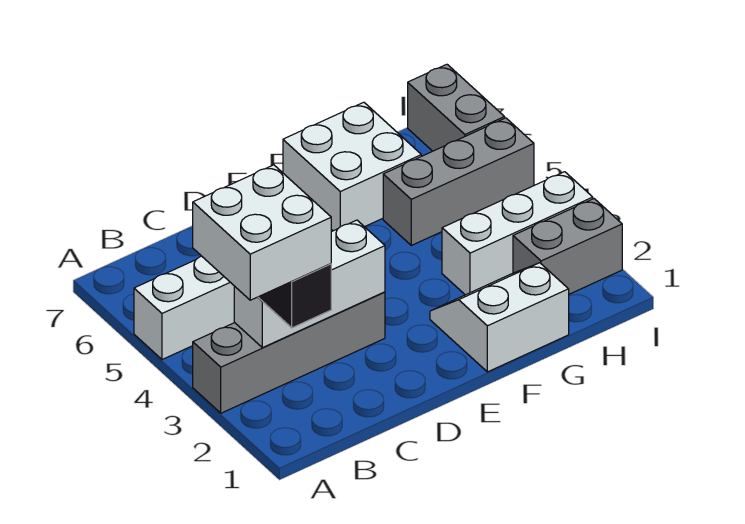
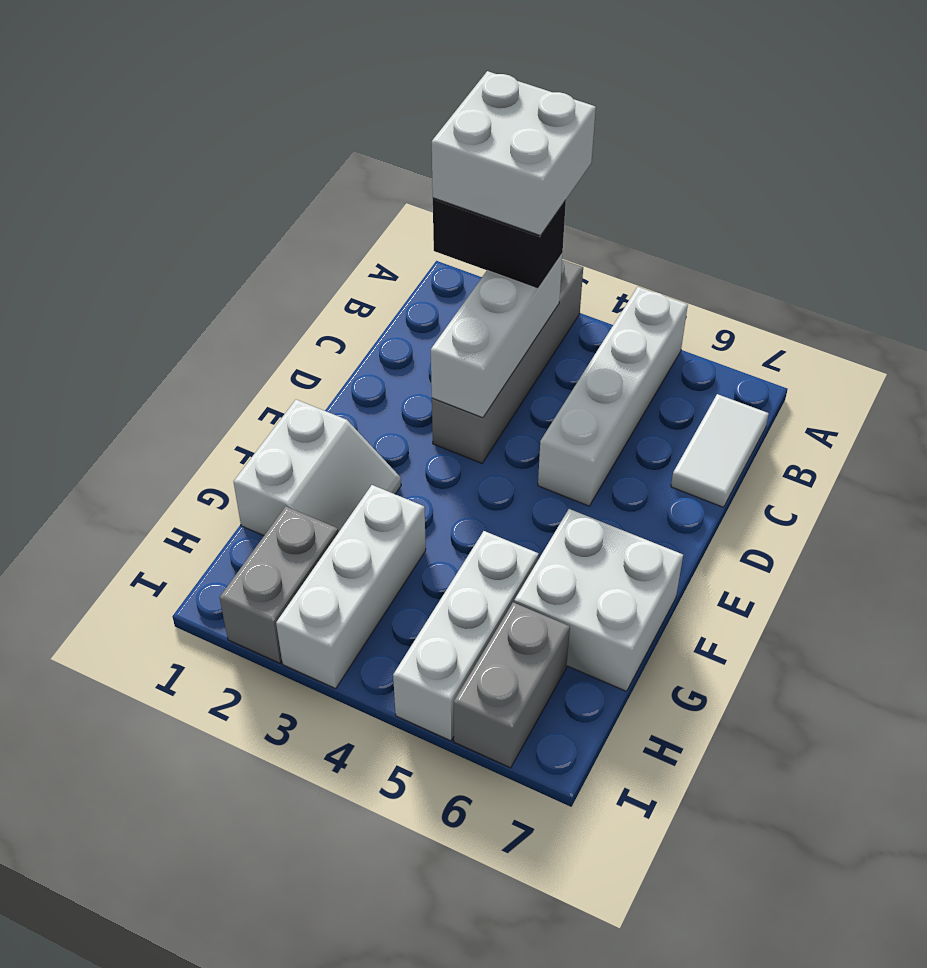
none -> white tile B7:C7 level 1
grey brick G5:I5 level 1 -> white brick G5:I5 level 1
grey brick I6:I7 level 1 -> grey brick H6:I6 level 1

